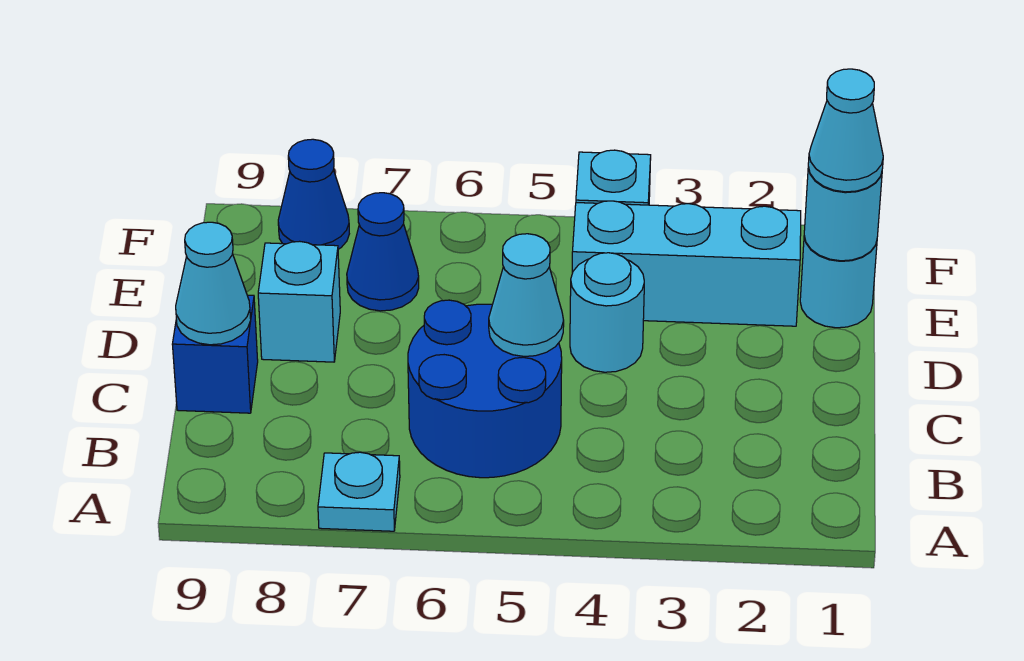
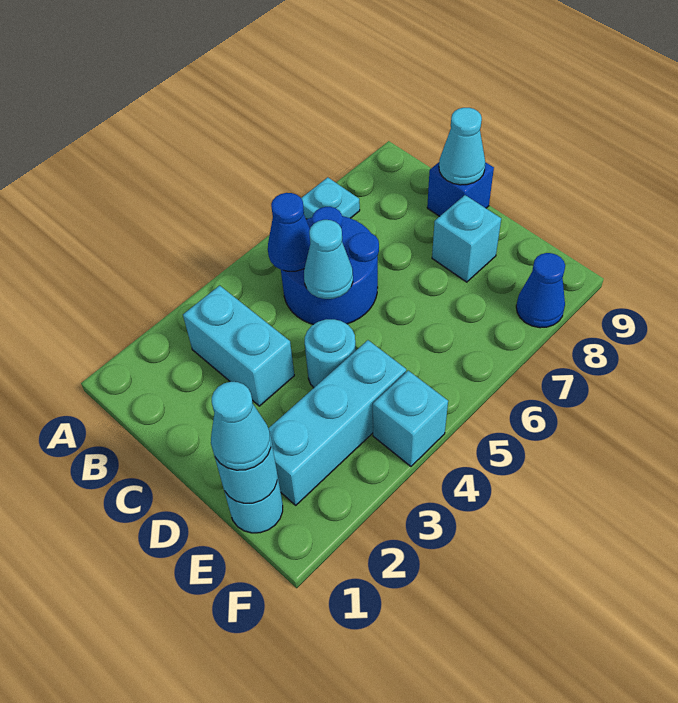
none -> cyan brick B3:C3 level 1
blue cone E7 level 1 -> blue cone B5 level 2

